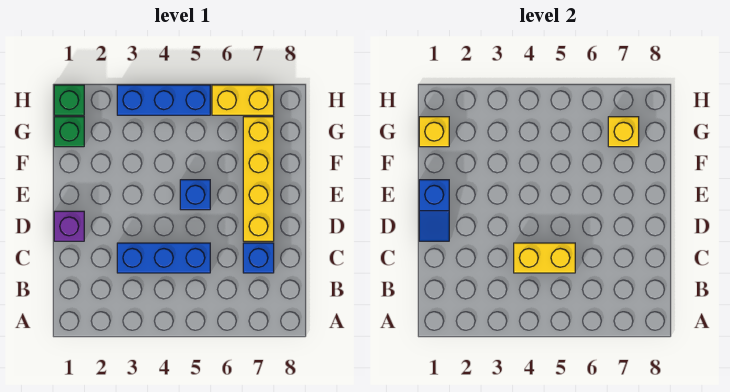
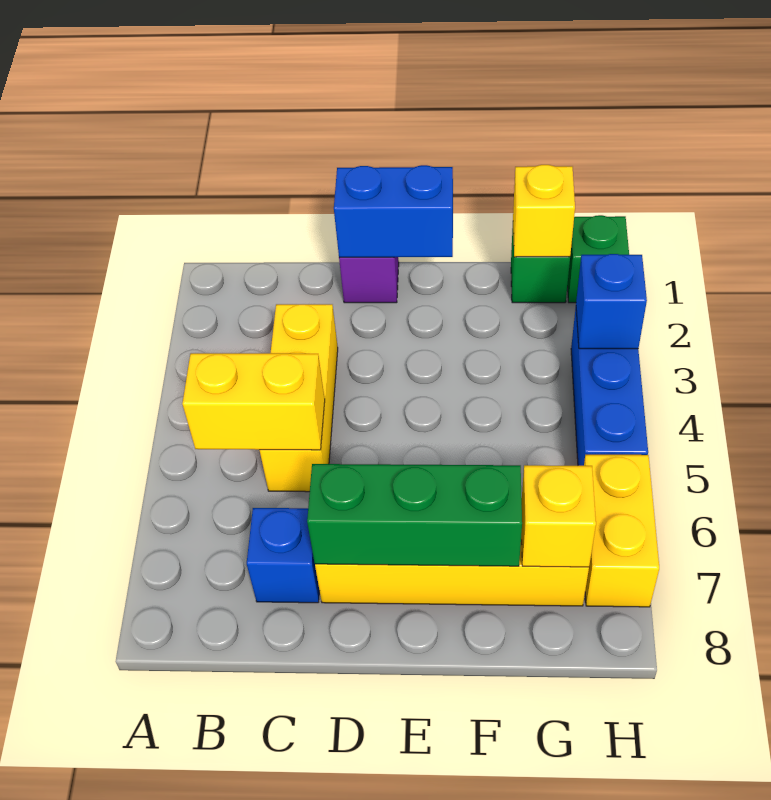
blue brick C3:C5 level 1 -> yellow brick C3:C5 level 1
yellow brick C4:C5 level 2 -> yellow brick B5:C5 level 2
blue slope D1:E1 level 2 top E -> blue brick D1:E1 level 2
none -> green brick D7:F7 level 2
blue brick E5 level 1 -> blue brick H3 level 2

